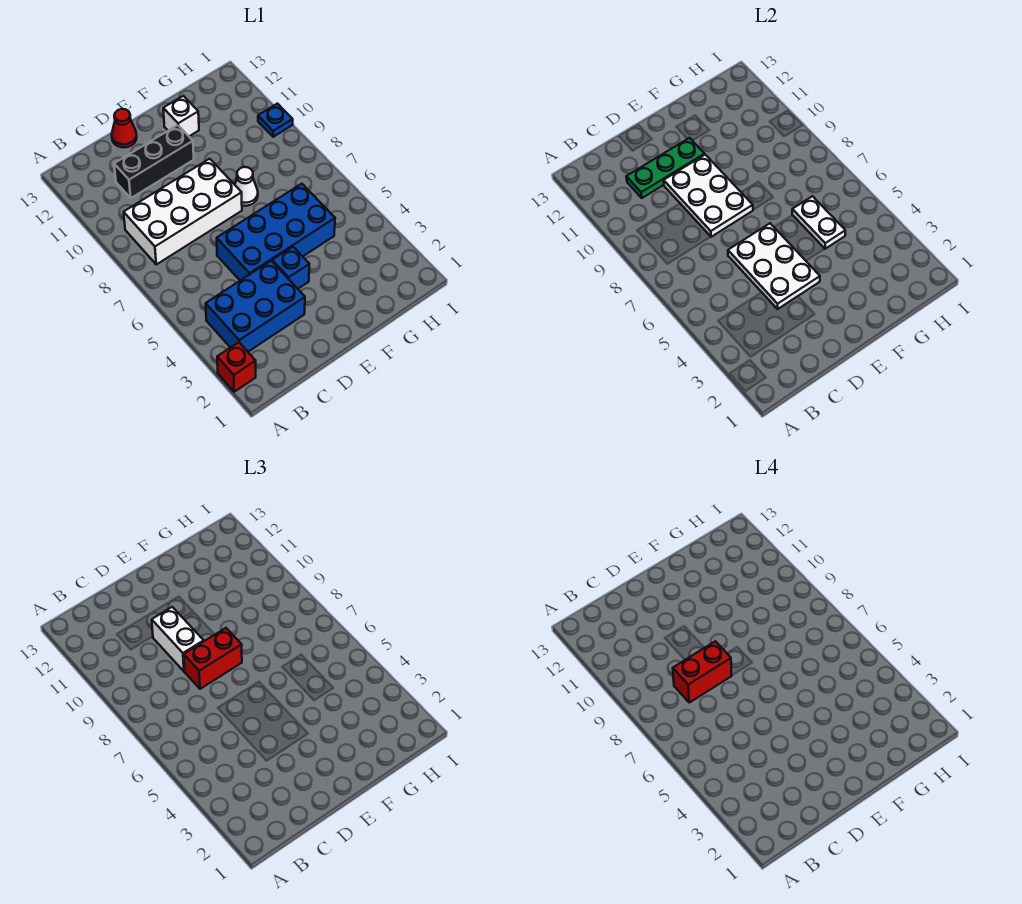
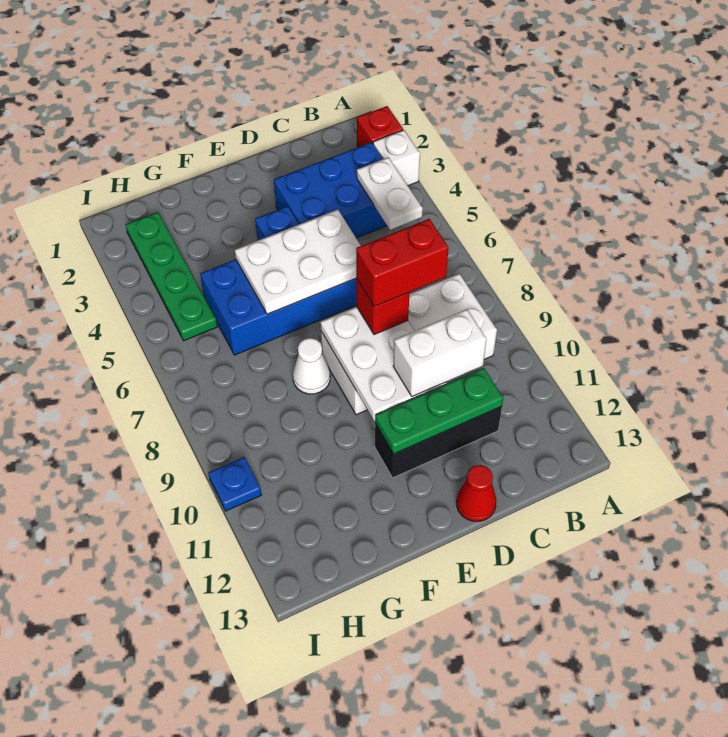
white plate D4:E6 level 2 -> white plate D5:F6 level 2
red brick D8:E8 level 3 -> red brick D8 level 3
white brick D9:D10 level 3 -> white brick C10:D10 level 3
white brick F12 level 1 -> white brick A3 level 1
white plate G5:G6 level 2 -> white plate B4:B5 level 2
none -> green plate H2:H5 level 1

